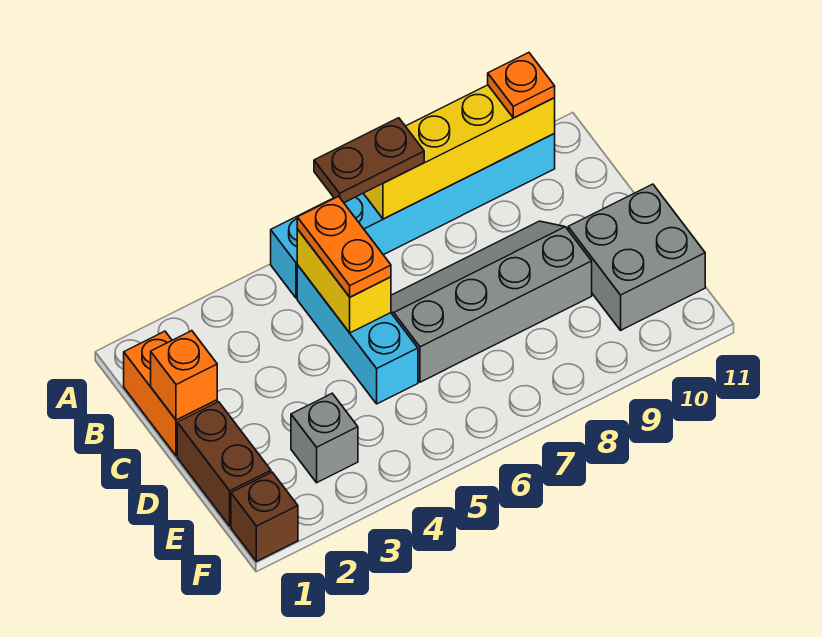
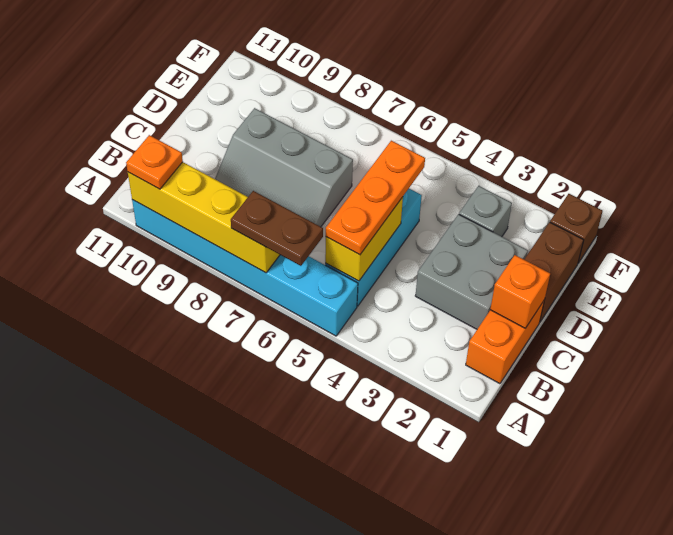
orange plate B5:C5 level 3 -> orange plate B5:D5 level 3
grey slope C6:D9 level 1 top D -> grey slope C7:D9 level 1 top D
grey brick D10:E11 level 1 -> grey brick C2:D3 level 1

